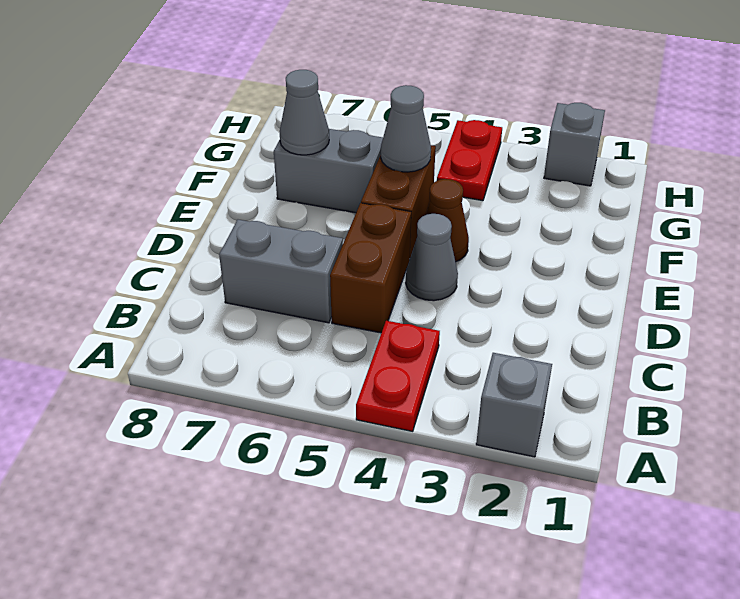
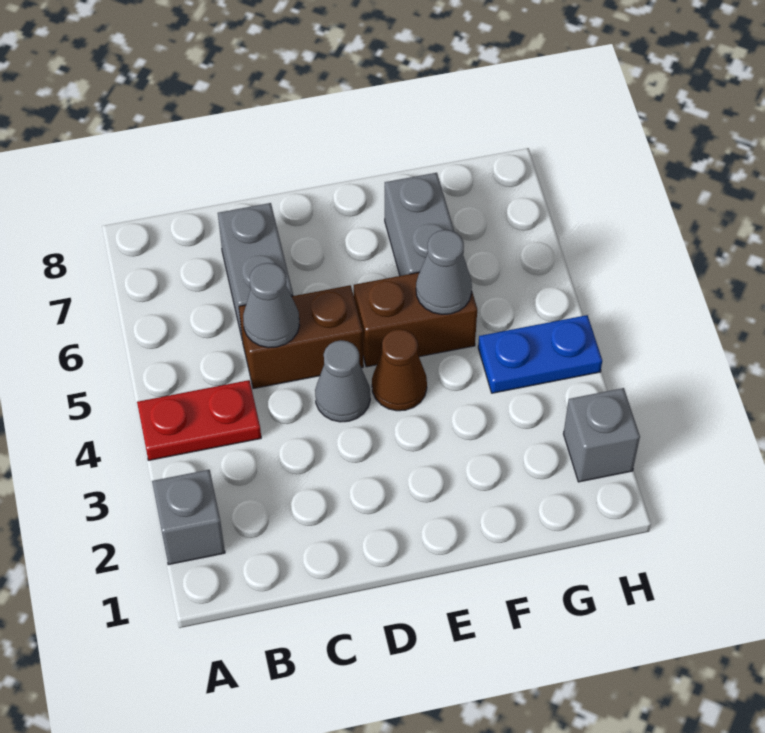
grey cone F7 level 2 -> grey cone C5 level 2
red plate G4:H4 level 1 -> blue plate G4:H4 level 1

